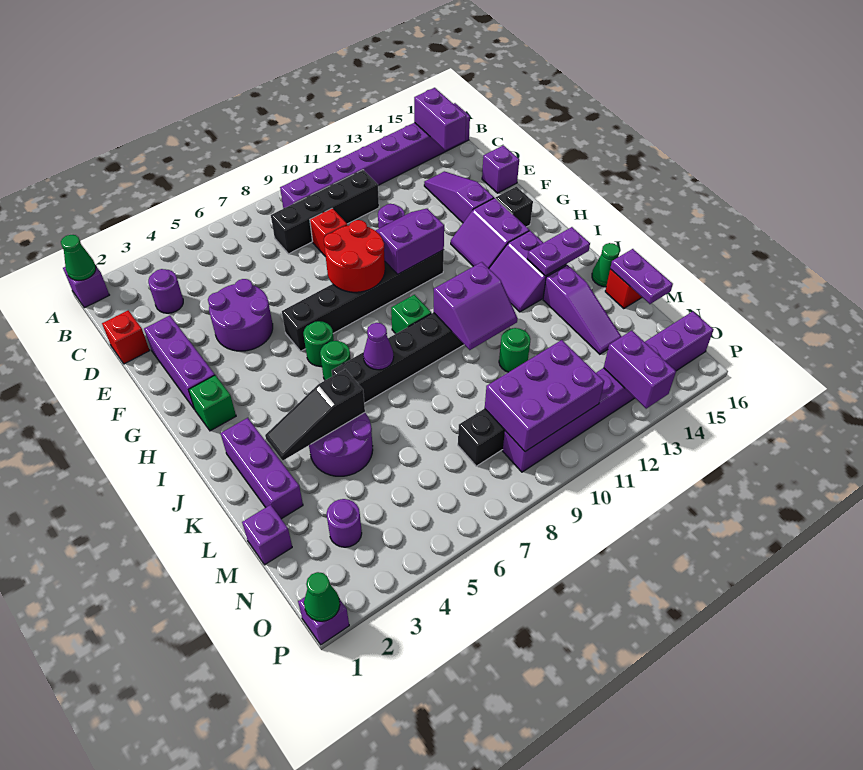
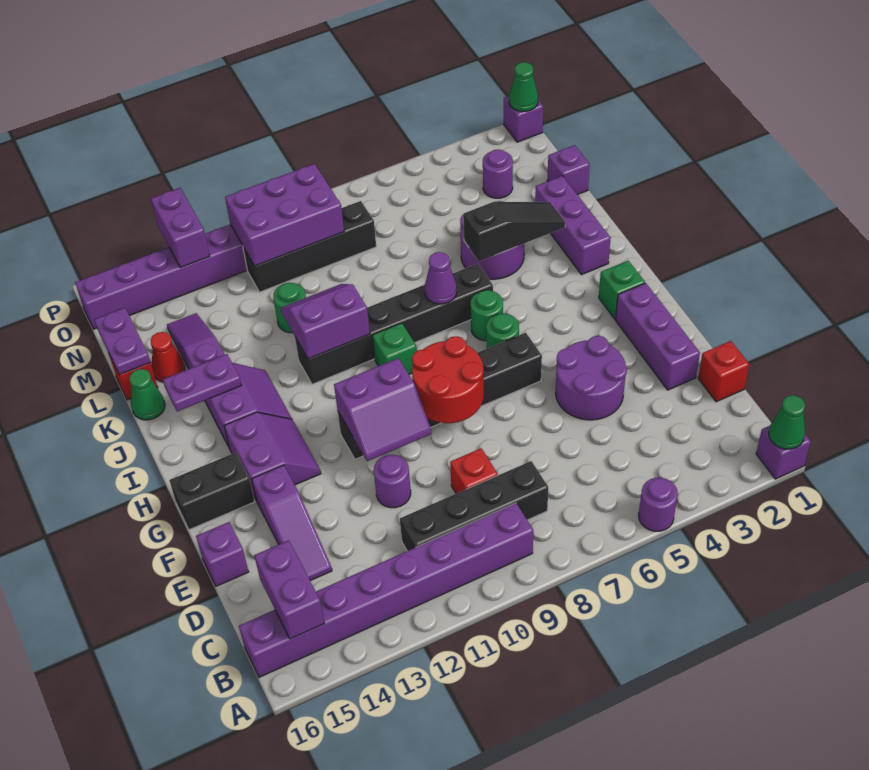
purple round brick C3 level 1 -> purple round brick A5 level 1
black brick G15 level 1 -> black brick G15:G16 level 1
none -> red cone L15 level 1

